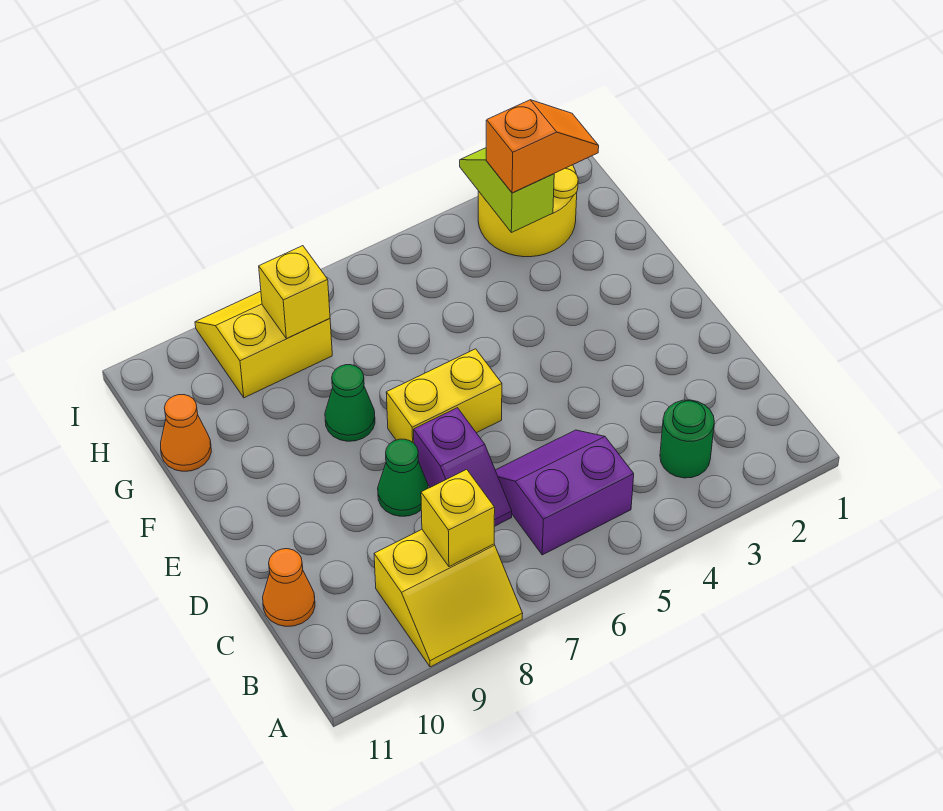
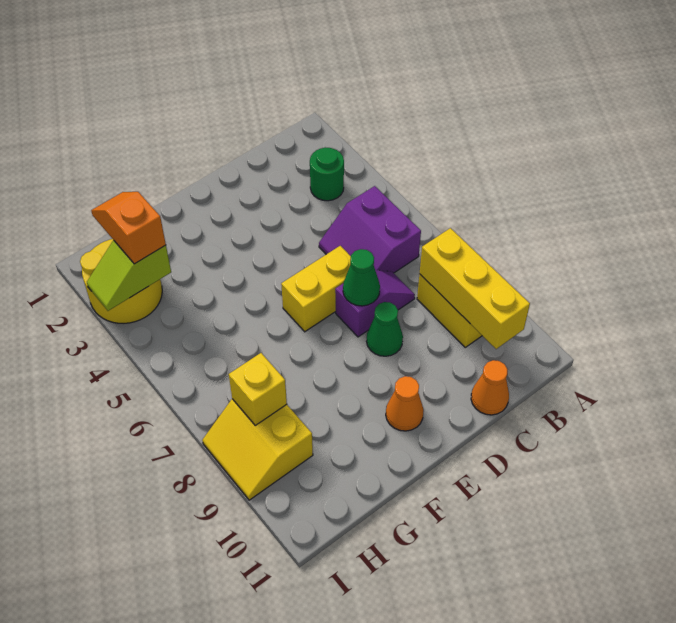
yellow brick B8 level 2 -> yellow brick B8:B10 level 2
yellow brick E6:E7 level 1 -> yellow brick D6:E6 level 1
green cone F8 level 1 -> green cone D7 level 2
orange cone G11 level 1 -> orange cone E10 level 1

